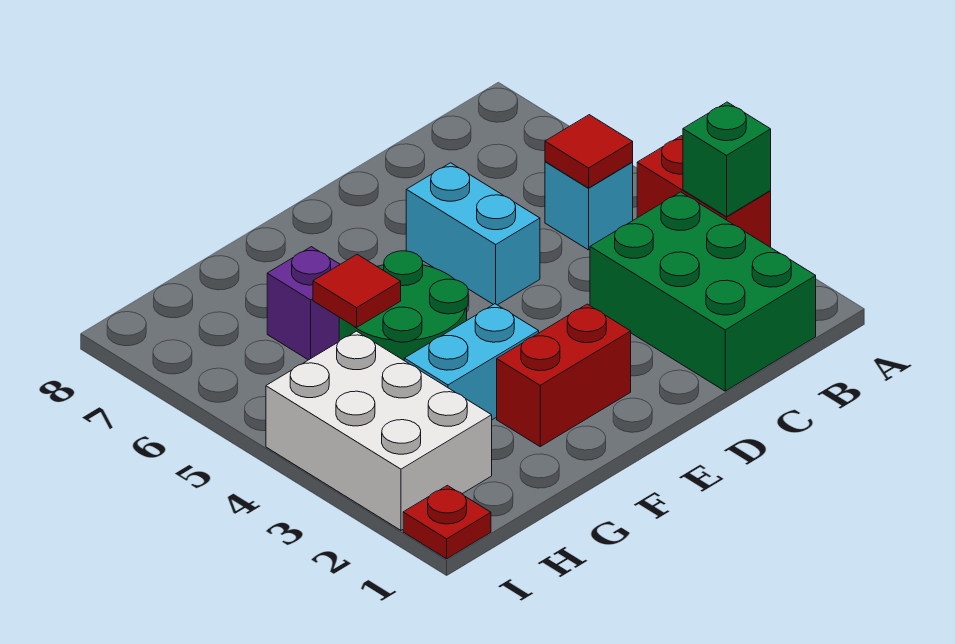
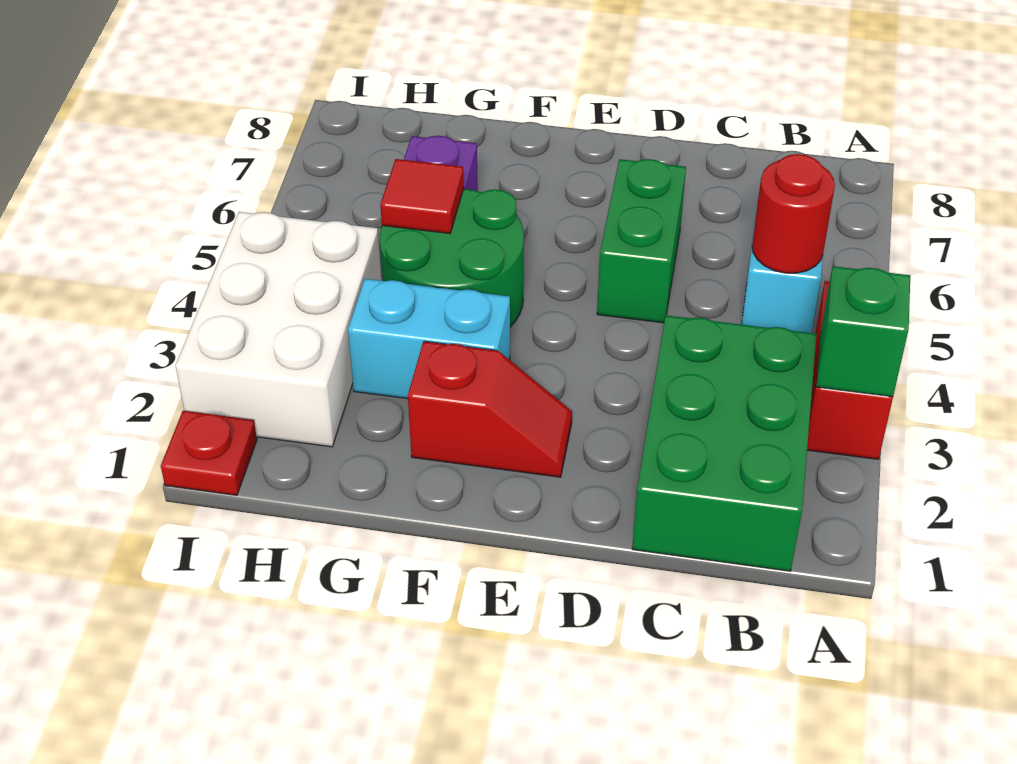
red tile B5 level 2 -> red round brick B5 level 2
cyan brick D5:D6 level 1 -> green brick D5:D6 level 1
red brick E2:F2 level 1 -> red slope E2:F2 level 1 top F

